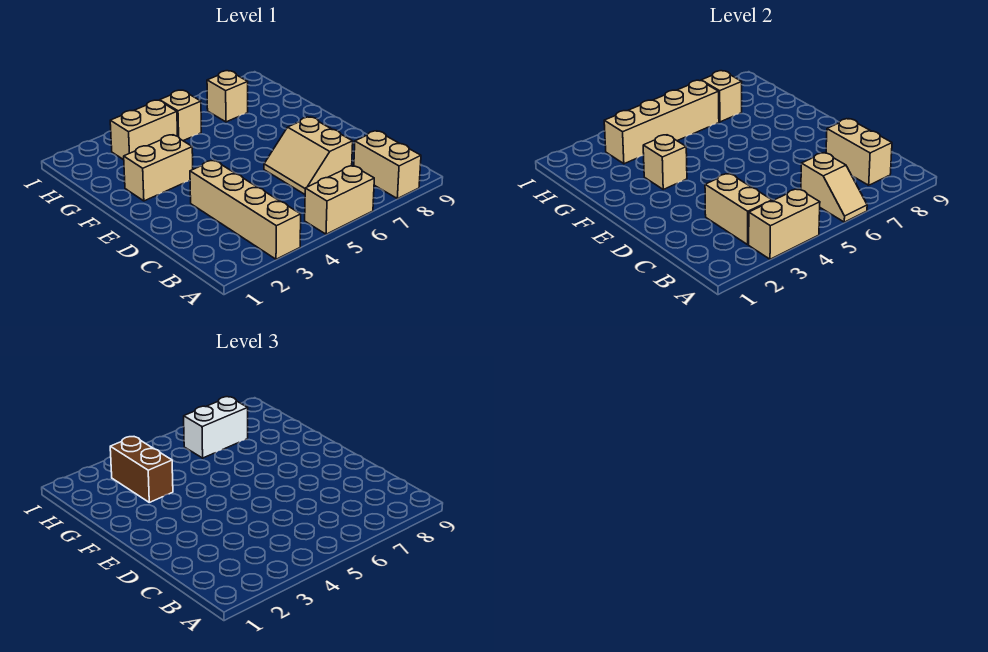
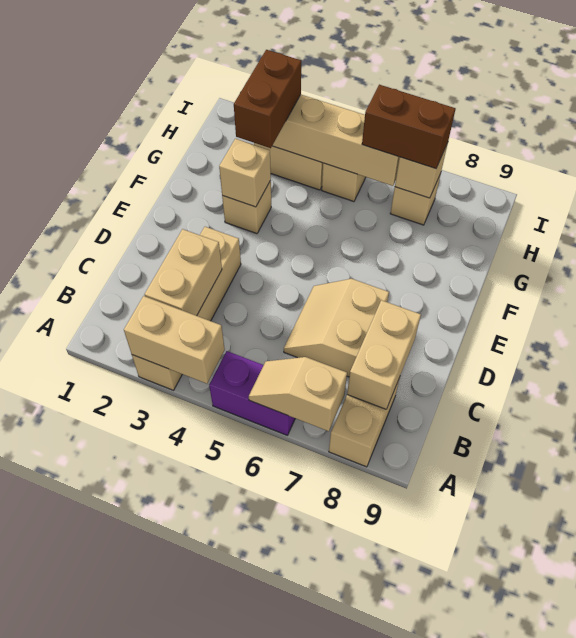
tan brick A5:A6 level 1 -> purple brick A5:A6 level 1
tan slope A6:B6 level 2 top B -> tan slope A6:A7 level 2 top 7
tan brick F2:F3 level 1 -> tan brick F3 level 1
white brick H6:H7 level 3 -> brown brick H6:H7 level 3

